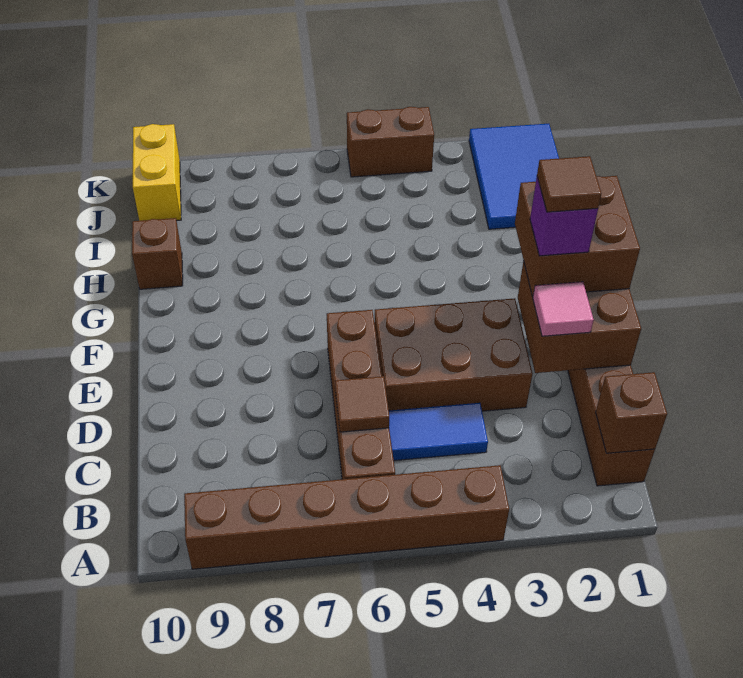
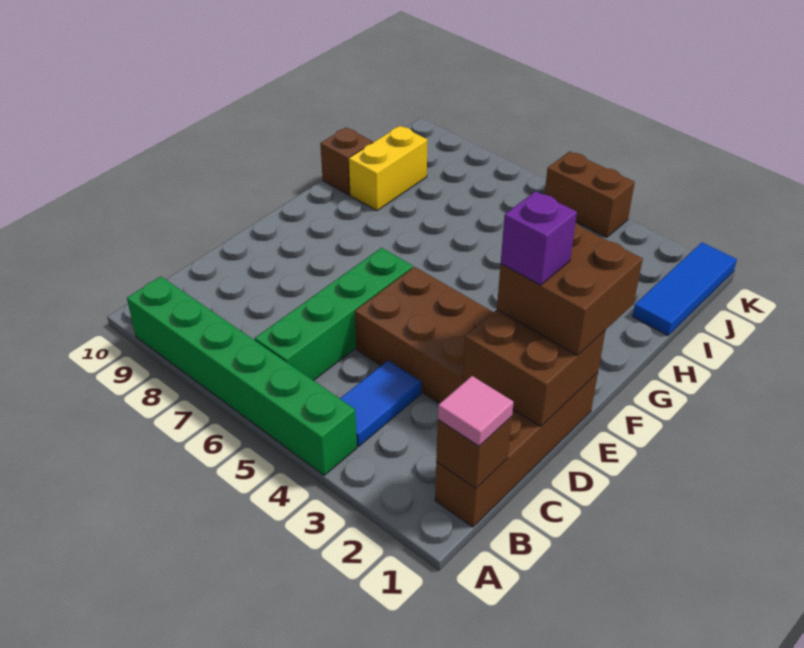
brown brick A4:A9 level 1 -> green brick A4:A9 level 1
brown brick B6:E6 level 1 -> green brick B6:E6 level 1
blue tile C4:C5 level 1 -> blue tile B4:C4 level 1
brown tile C6 level 2 -> none
pink tile D2 level 3 -> pink tile B1 level 3
brown tile E2 level 5 -> none
blue tile I1:K2 level 1 -> blue tile I1:K1 level 1
yellow brick J10:K10 level 1 -> yellow brick H9:I9 level 1

